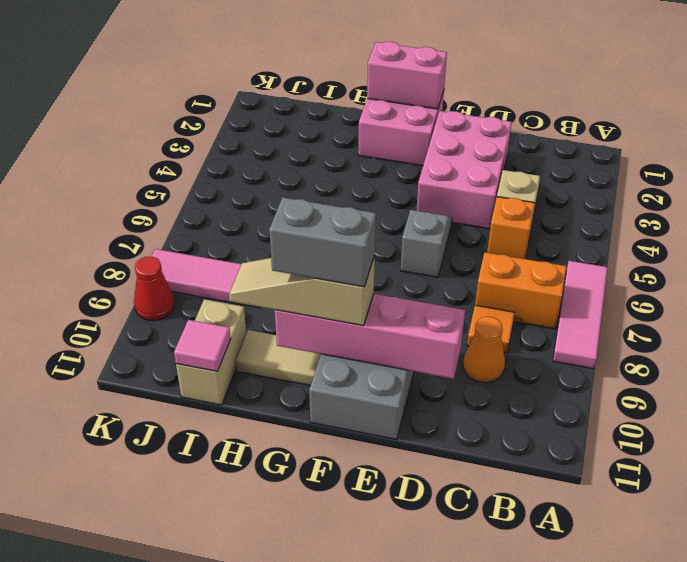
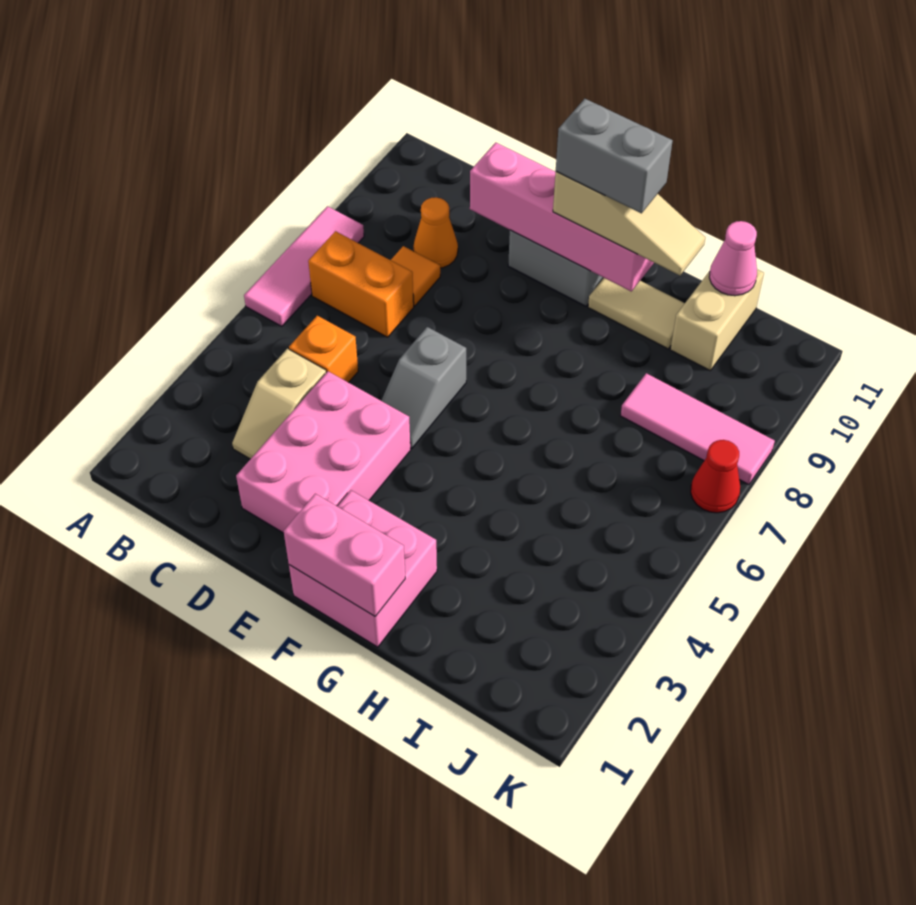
pink tile I11 level 2 -> pink cone I11 level 2
red cone K9 level 1 -> red cone K7 level 1

